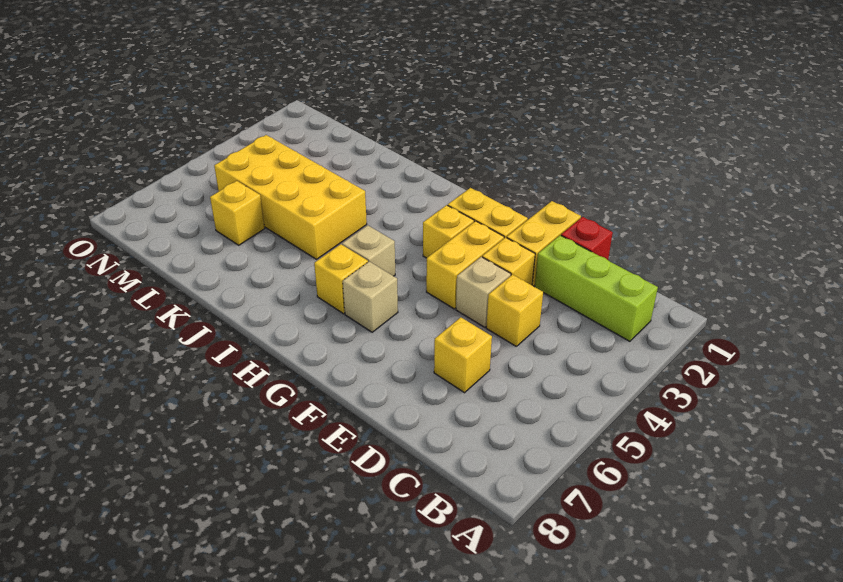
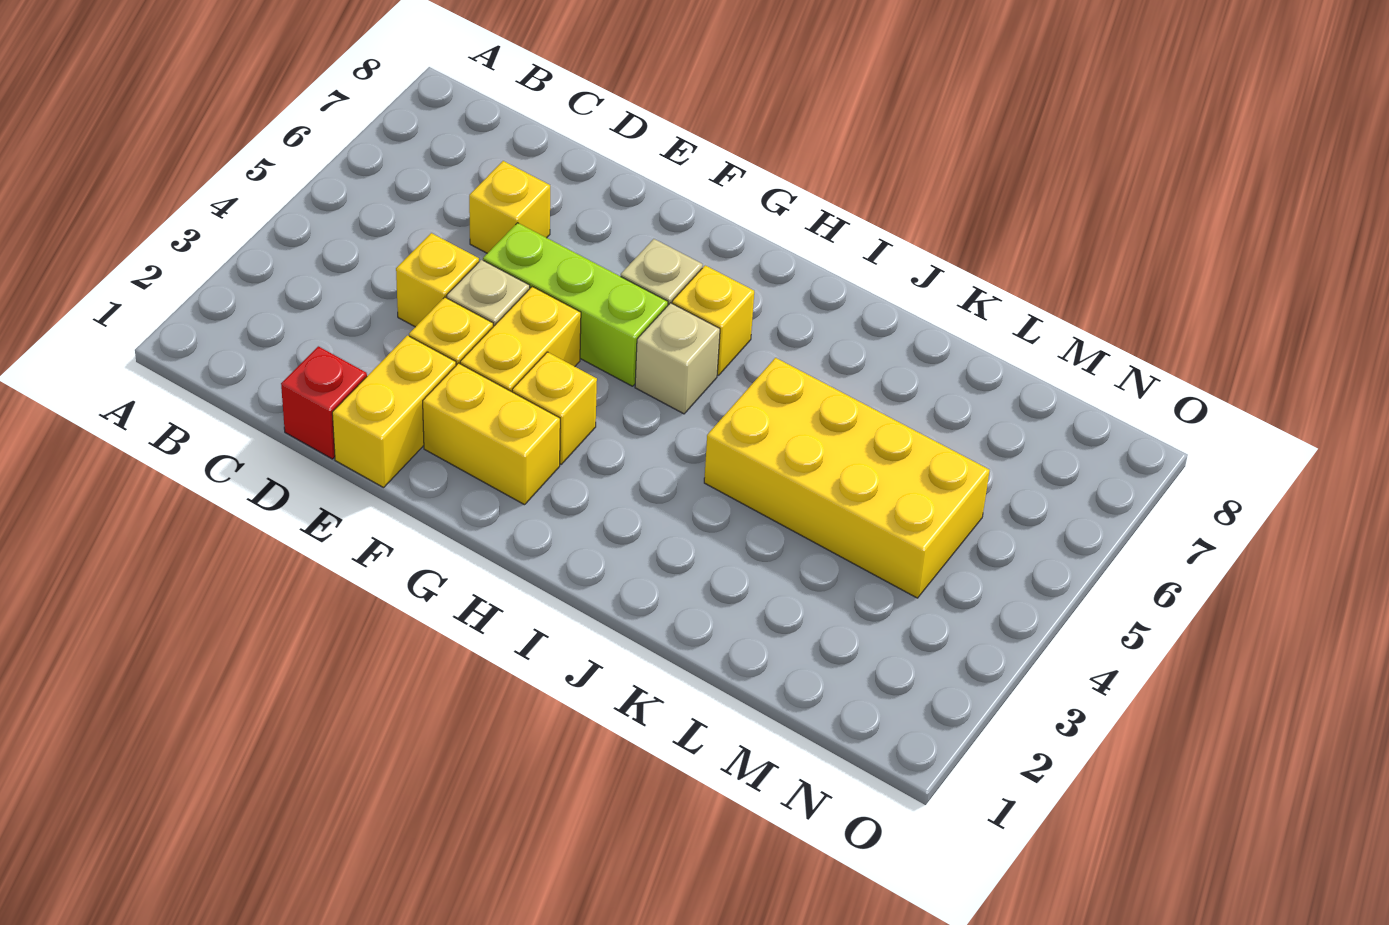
lime brick B2:D2 level 1 -> lime brick E5:G5 level 1
yellow brick L6 level 1 -> none

